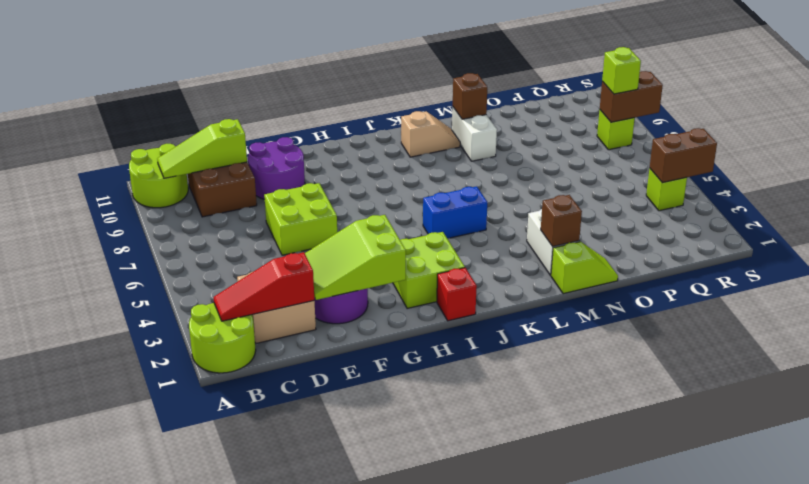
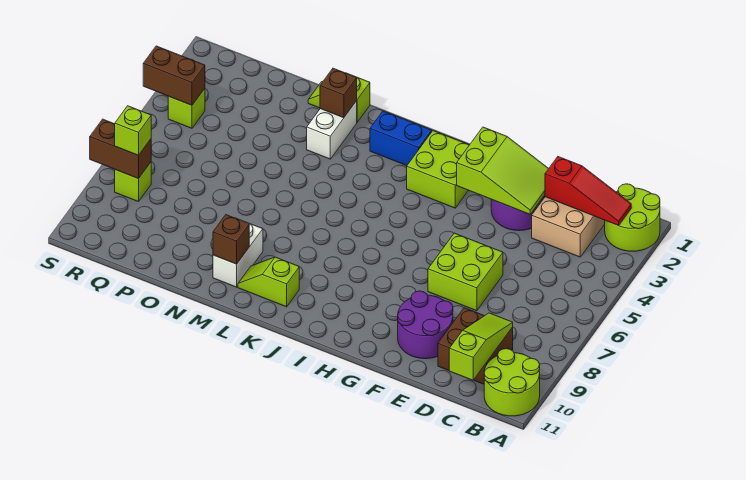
lime slope B10:D10 level 2 top D -> lime slope C9:C11 level 2 top 11
red brick I1 level 1 -> none
blue brick J5:K5 level 1 -> blue brick J2:K2 level 1
tan slope K10:L10 level 1 top K -> lime slope K10:L10 level 1 top K

